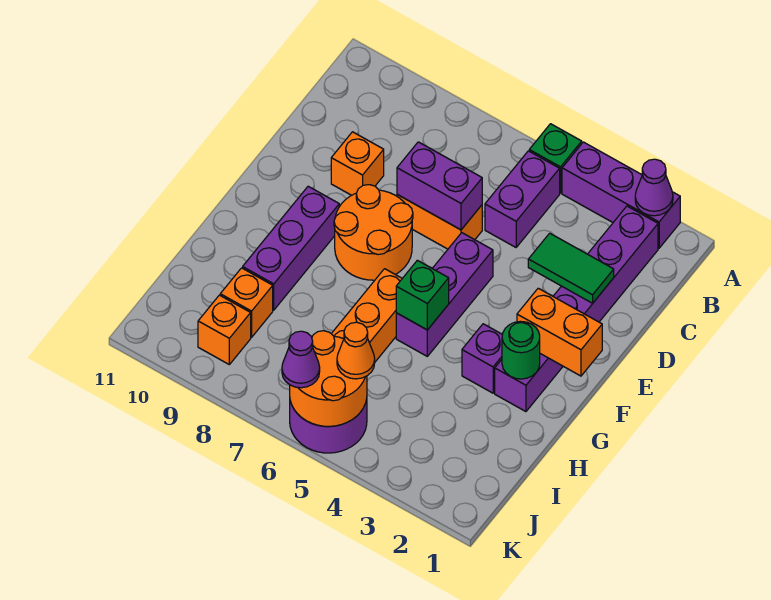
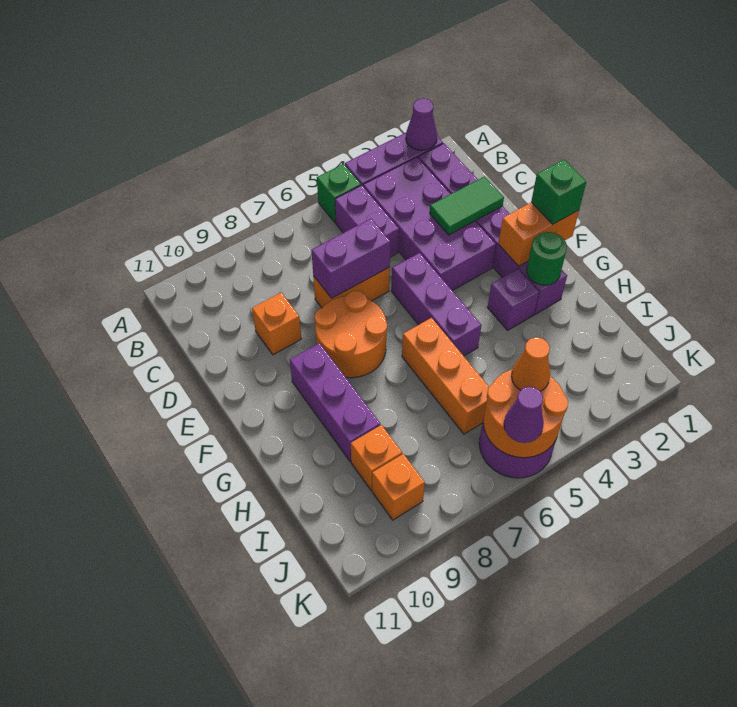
none -> purple brick B3:E4 level 1
green brick G5 level 2 -> green brick F1 level 3

